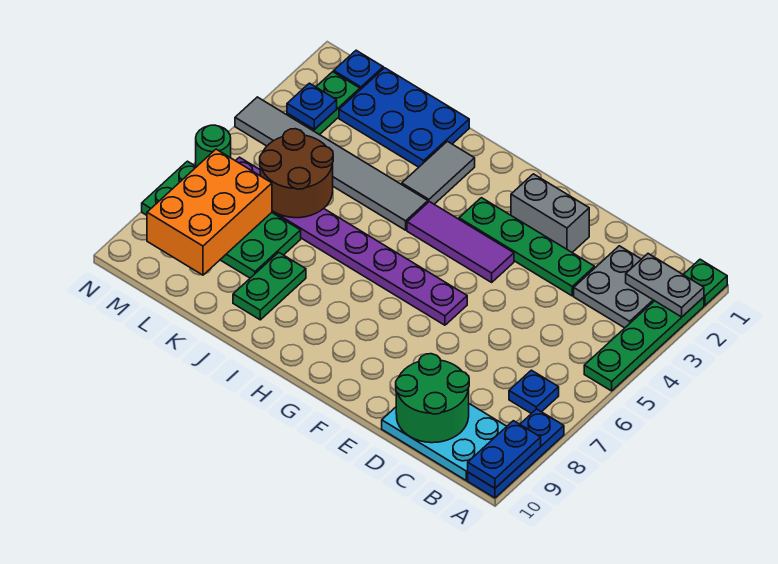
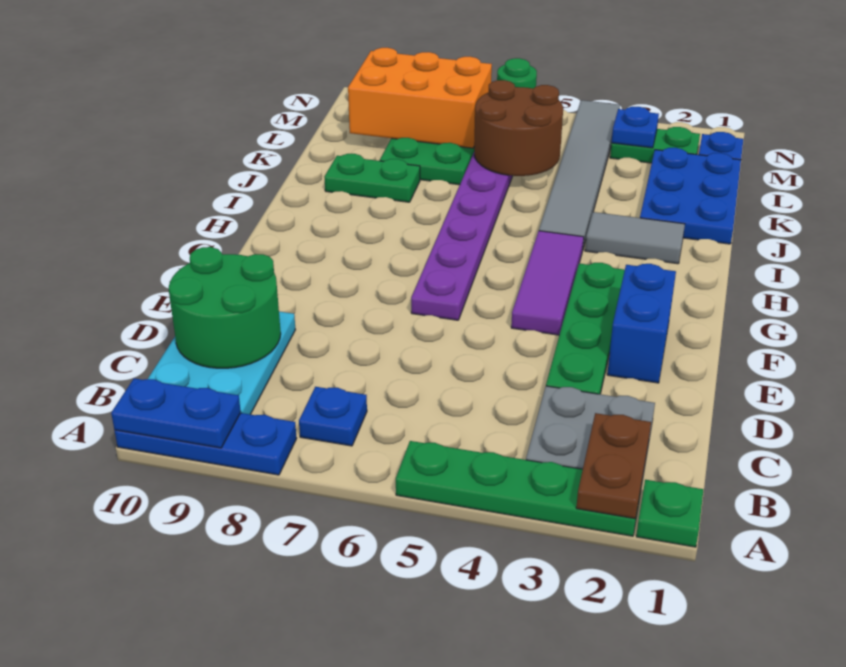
grey plate A2:B2 level 2 -> brown plate A2:B2 level 2
grey brick E2:F2 level 1 -> blue brick E2:F2 level 1

